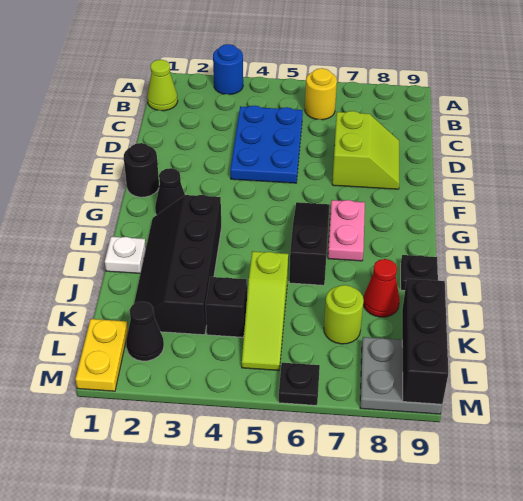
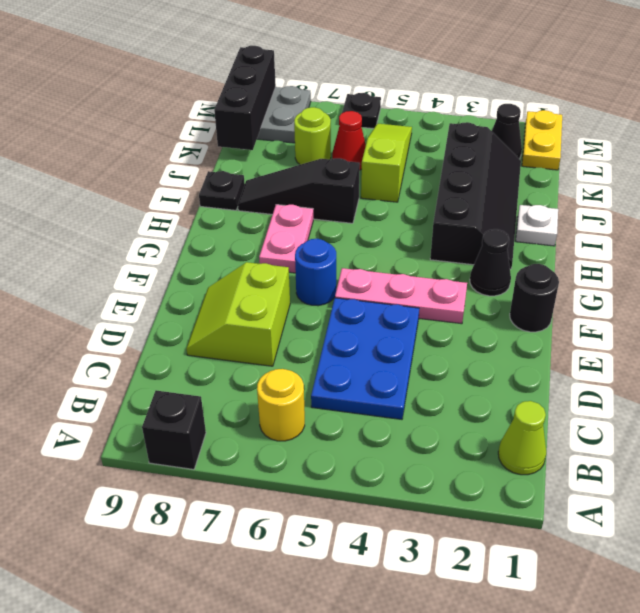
blue round brick A3 level 1 -> blue round brick F6 level 1
none -> pink plate F3:F5 level 1
black slope G6:I6 level 1 top I -> black slope I6:I8 level 1 top 6
red cone J8 level 1 -> red cone K6 level 1
black brick K4 level 1 -> black brick A8 level 1

